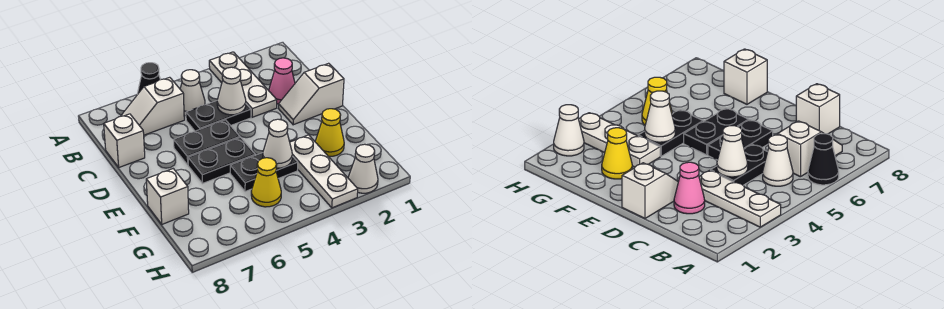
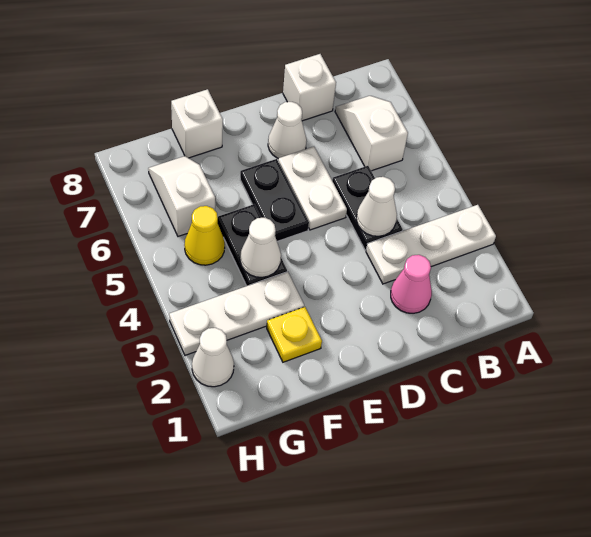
black cone A6 level 1 -> none
white cone B5 level 1 -> white cone D7 level 1
white slope D1:D2 level 1 top 1 -> white slope G6:G7 level 1 top 6
black plate D5:D6 level 1 -> white plate D5:D6 level 1
yellow cone F2 level 1 -> yellow plate F2 level 1

